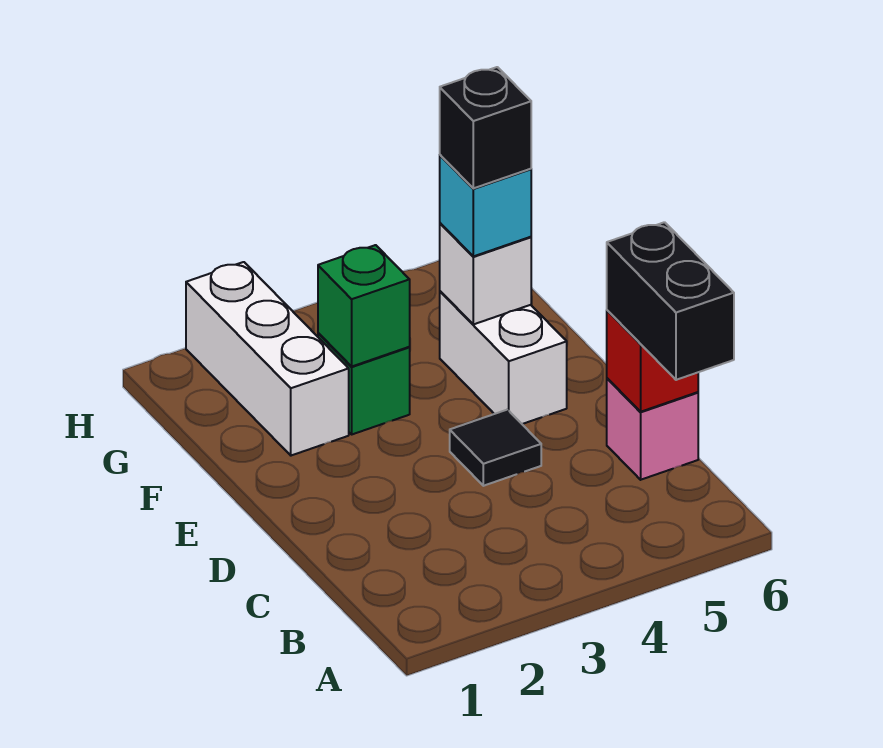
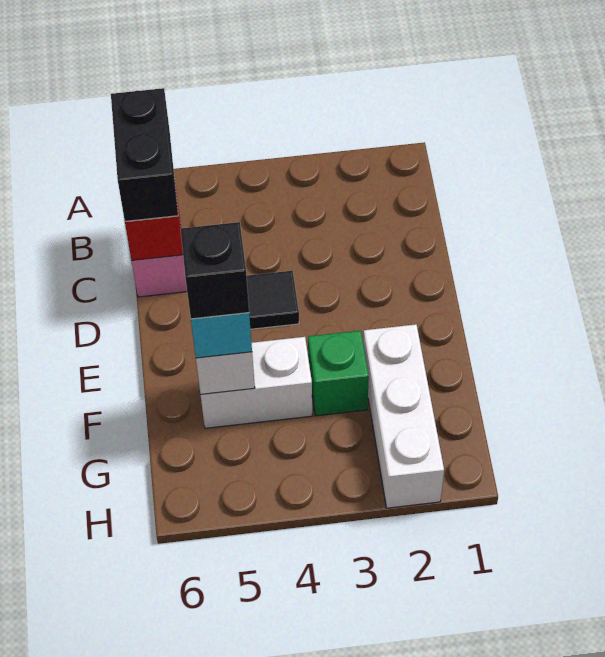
white brick E5:F5 level 1 -> white brick F4:F5 level 1
green brick F3 level 2 -> none

